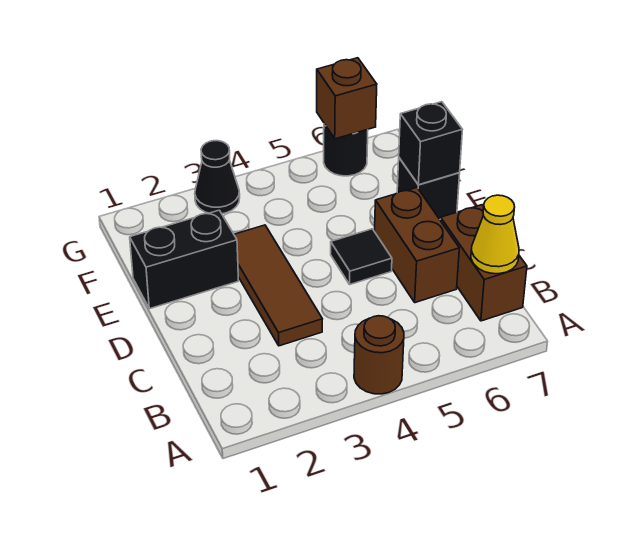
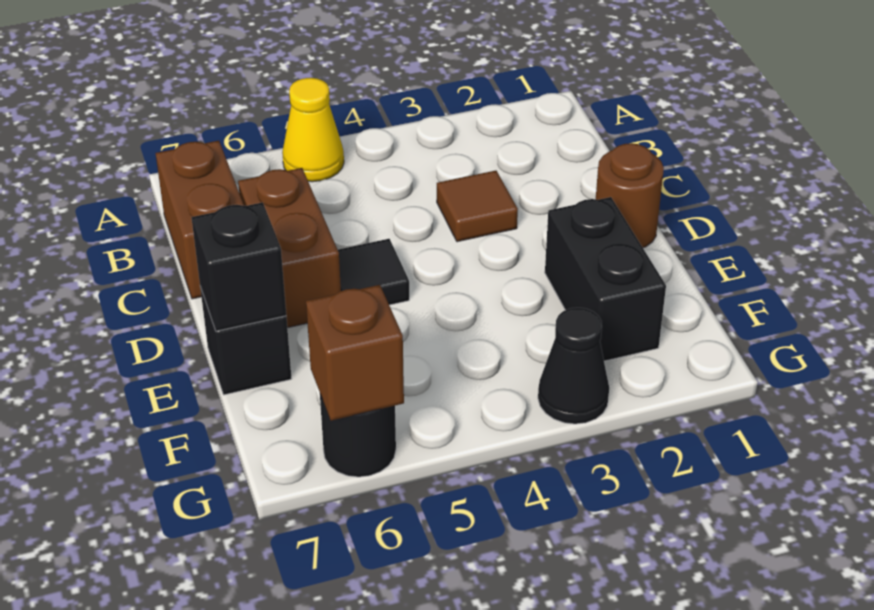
brown round brick A4 level 1 -> brown round brick D1 level 1
yellow cone B7 level 2 -> yellow cone A5 level 1
brown tile C3:E3 level 1 -> brown tile C3 level 1
black brick E1:E2 level 1 -> black brick E2:F2 level 1

